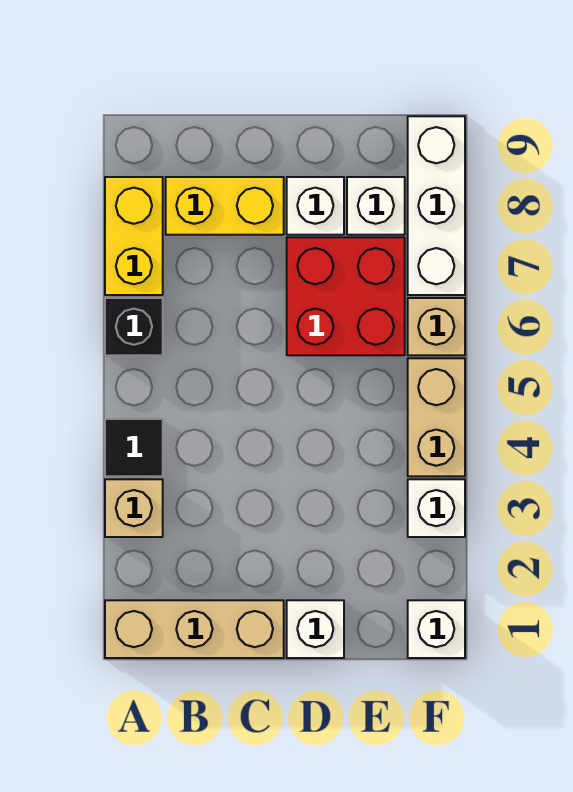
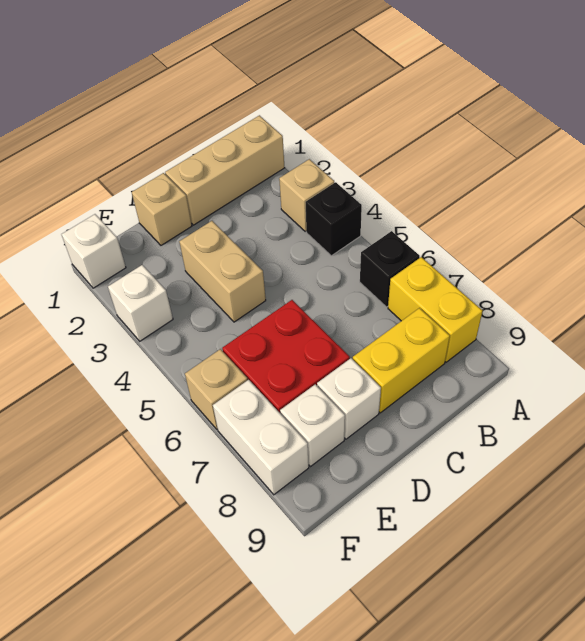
black tile A4 level 1 -> black brick A4 level 1
white brick D1 level 1 -> tan brick D1 level 1
tan brick F4:F5 level 1 -> tan brick D3:D4 level 1
white brick F7:F9 level 1 -> white brick F7:F8 level 1

